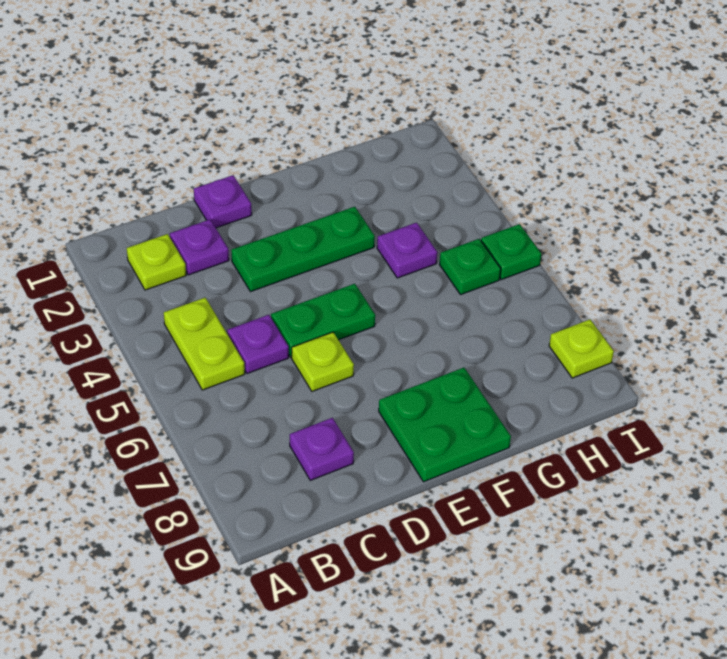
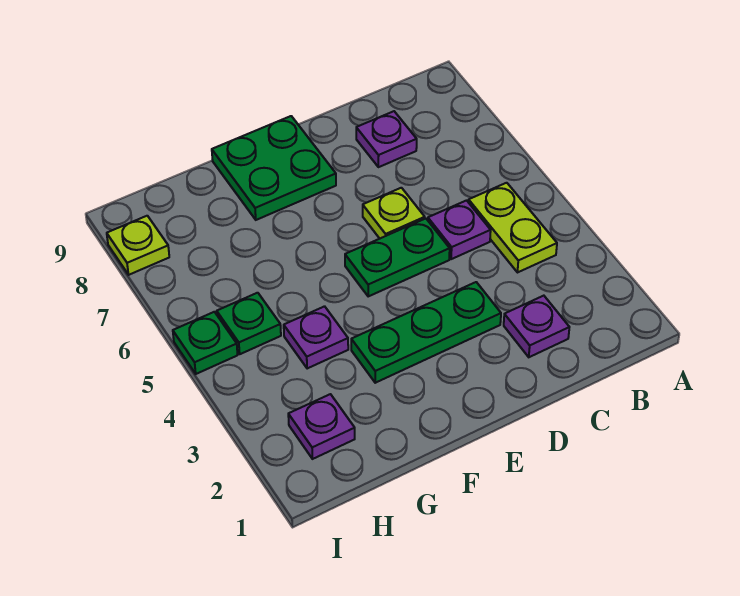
lime plate B2 level 1 -> none
purple plate D1 level 1 -> purple plate H2 level 1

